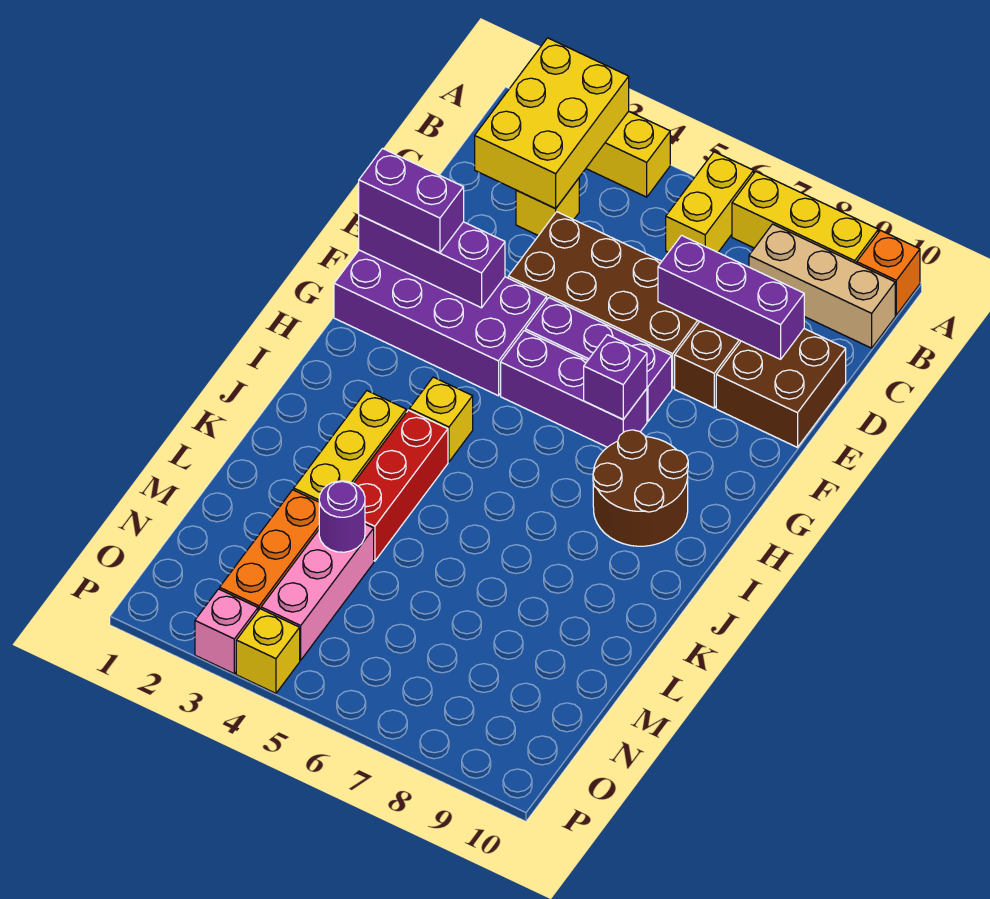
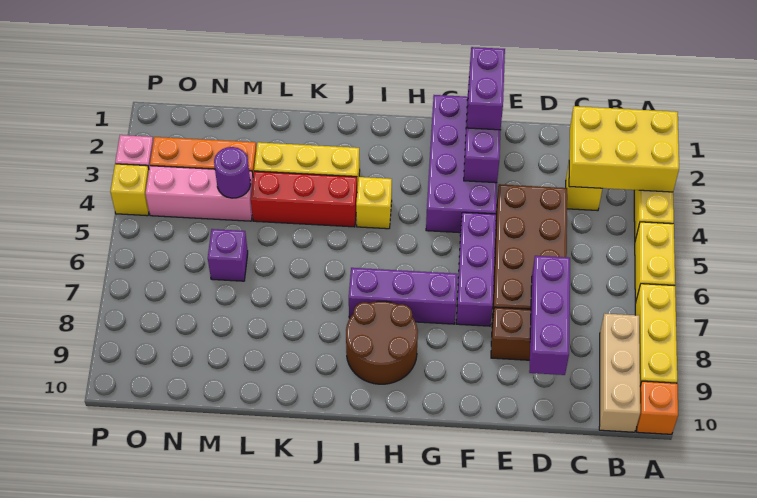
yellow brick A6:B6 level 1 -> yellow brick A5:A6 level 1
brown brick D9:E10 level 1 -> none
purple brick G5:G7 level 1 -> purple brick G7:I7 level 1
purple brick G7 level 2 -> purple brick M6 level 1

